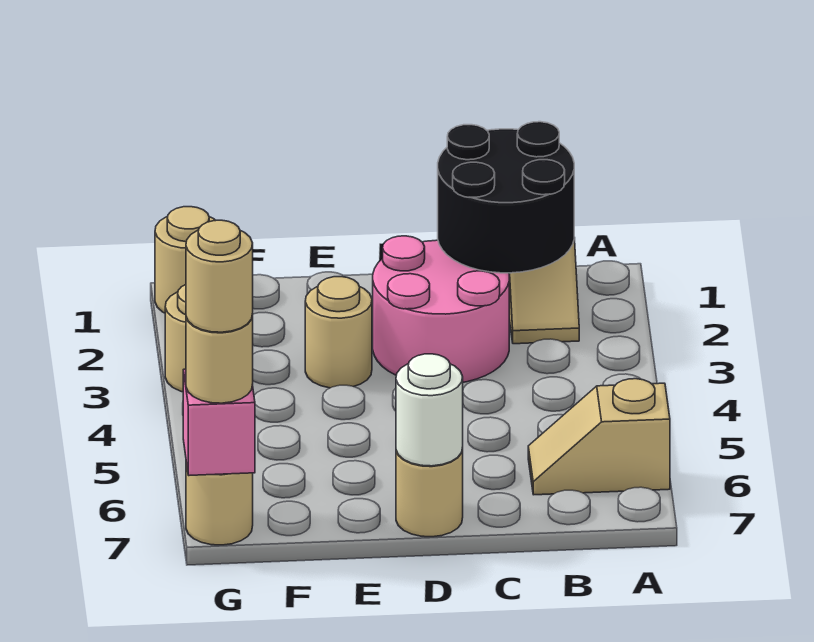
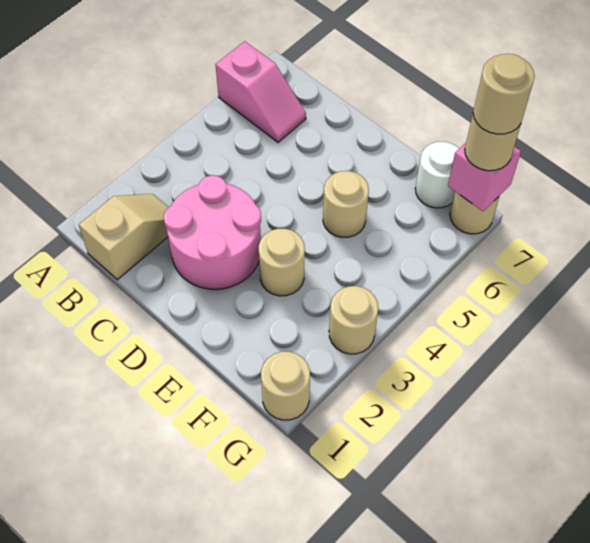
tan slope A6:B6 level 1 top A -> pink slope A6:B6 level 1 top A
black round brick B1:C2 level 2 -> none
tan round brick D7 level 1 -> tan round brick E5 level 1
white round brick D7 level 2 -> white round brick F7 level 1

